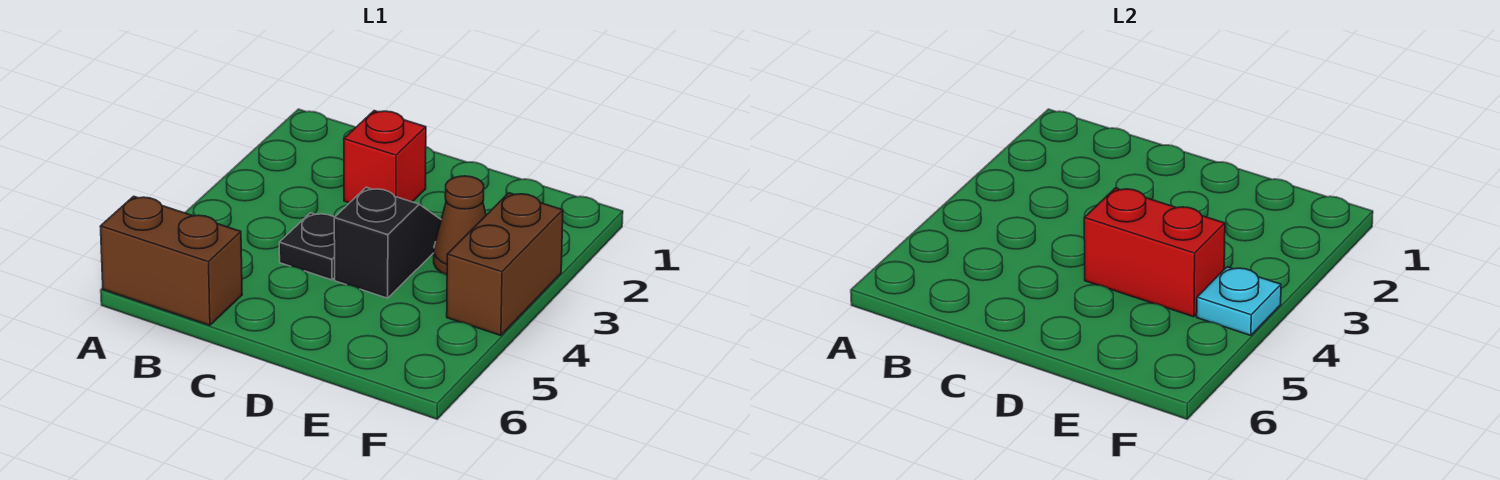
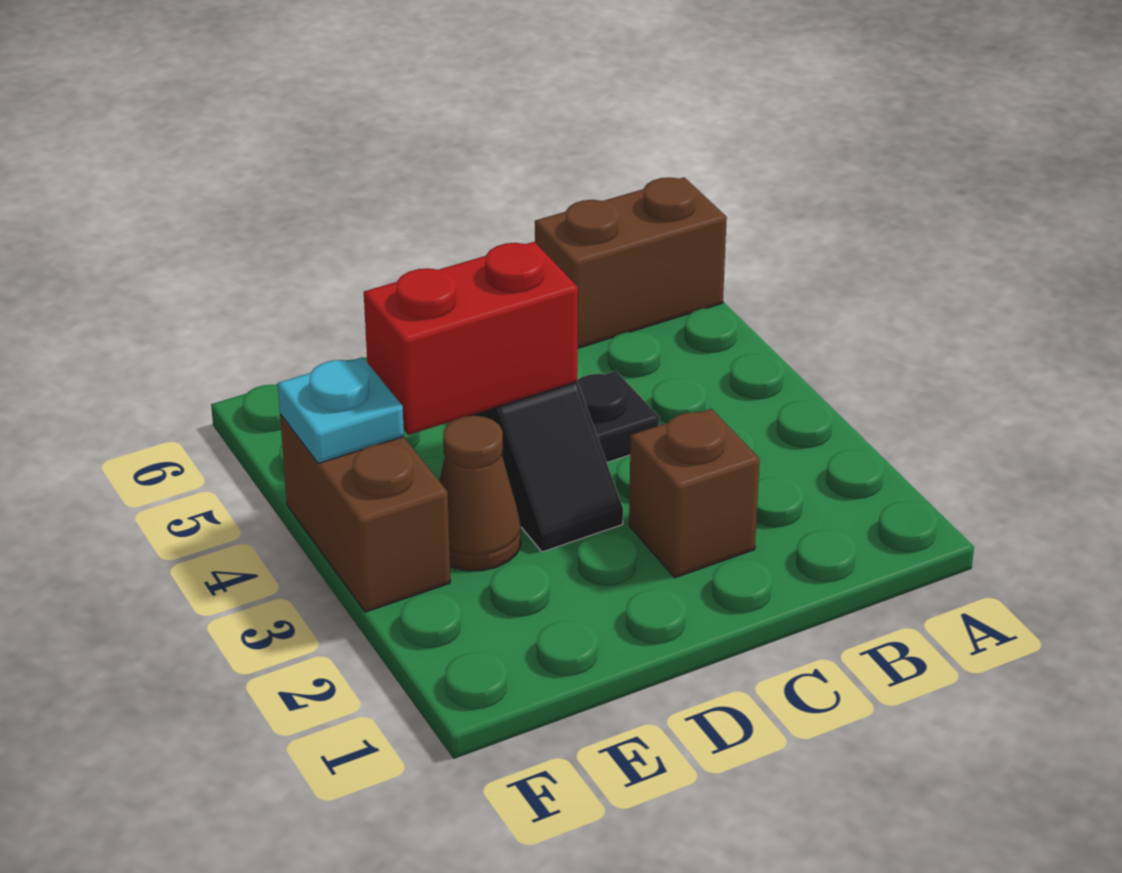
red brick C2 level 1 -> brown brick C2 level 1

